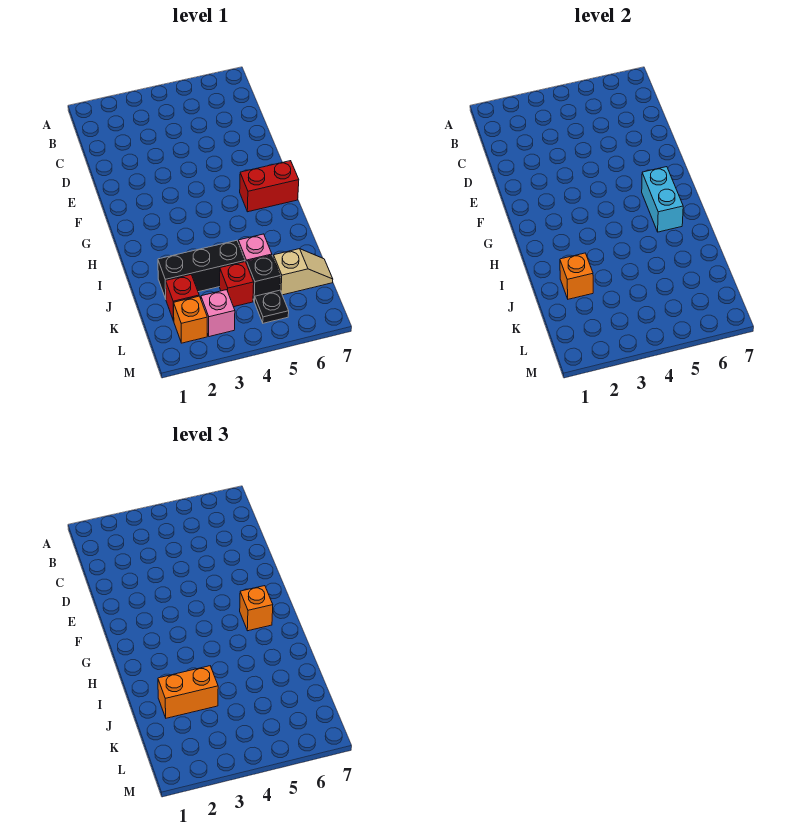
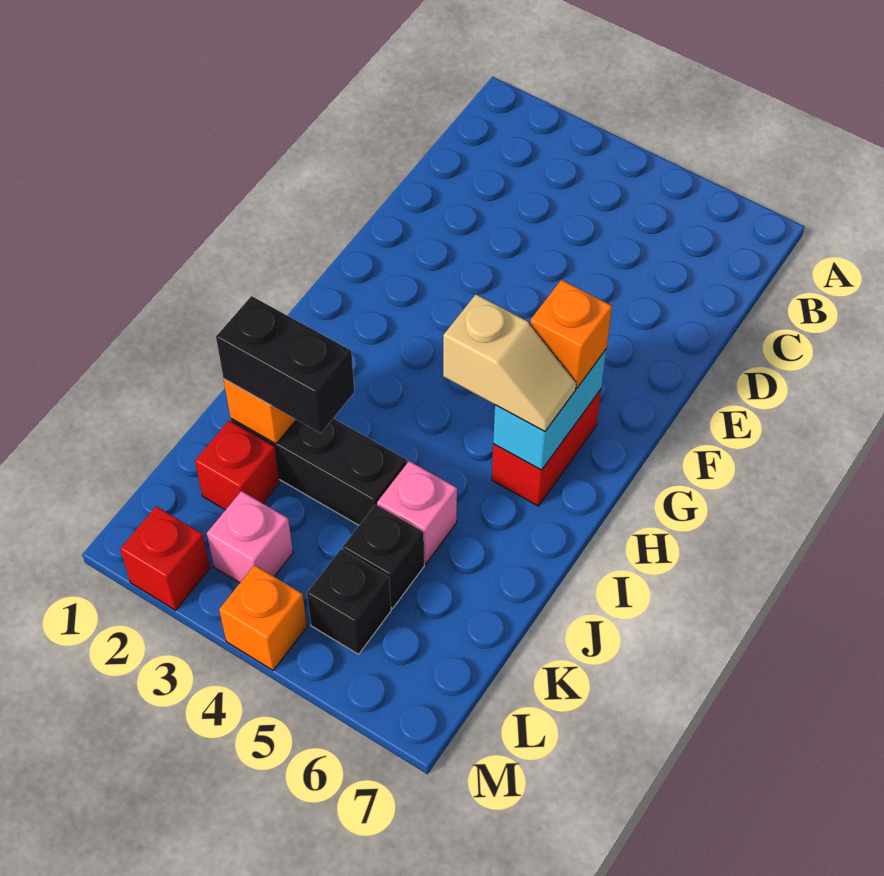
red brick G6:G7 level 1 -> red brick G6:H6 level 1
orange brick J2:J3 level 3 -> black brick J2:J3 level 3
red brick K4 level 1 -> red brick M2 level 1
tan slope K6:K7 level 1 top 6 -> tan slope H5:H6 level 3 top 5
orange brick L2 level 1 -> orange brick M4 level 1
black plate L5 level 1 -> black brick L5 level 1

